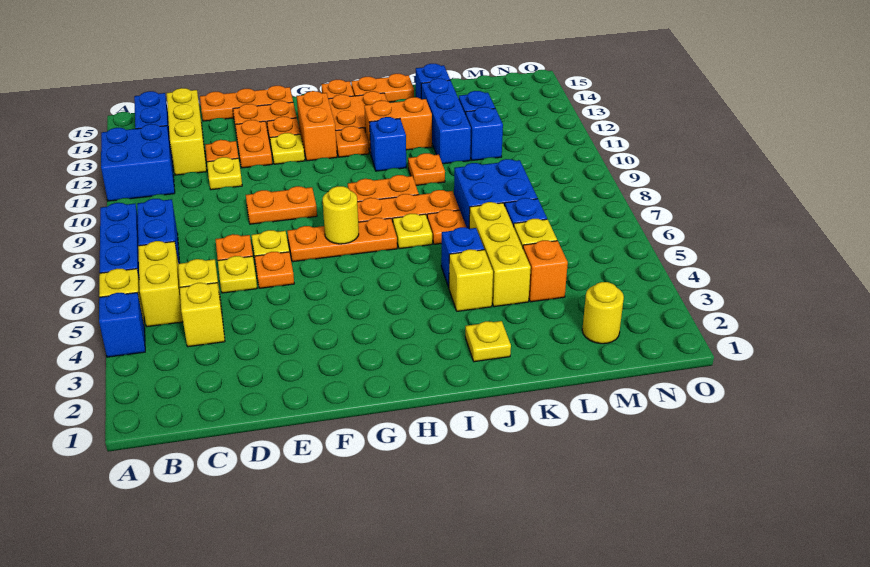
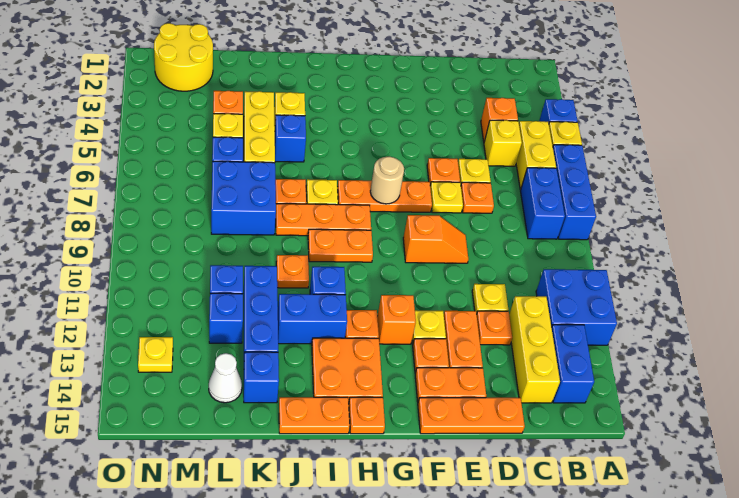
yellow brick C4 level 1 -> orange brick C4 level 1
orange plate E9:F9 level 1 -> orange slope E9:F9 level 1 top F
yellow round brick G7 level 2 -> tan round brick G7 level 2
orange brick G12:G13 level 1 -> orange brick G12 level 1
orange brick I12:J12 level 1 -> blue brick I12:J12 level 1
yellow plate J2 level 1 -> yellow plate N13 level 1
none -> white cone L14 level 1
yellow round brick M2 level 1 -> yellow round brick M1:N2 level 1

